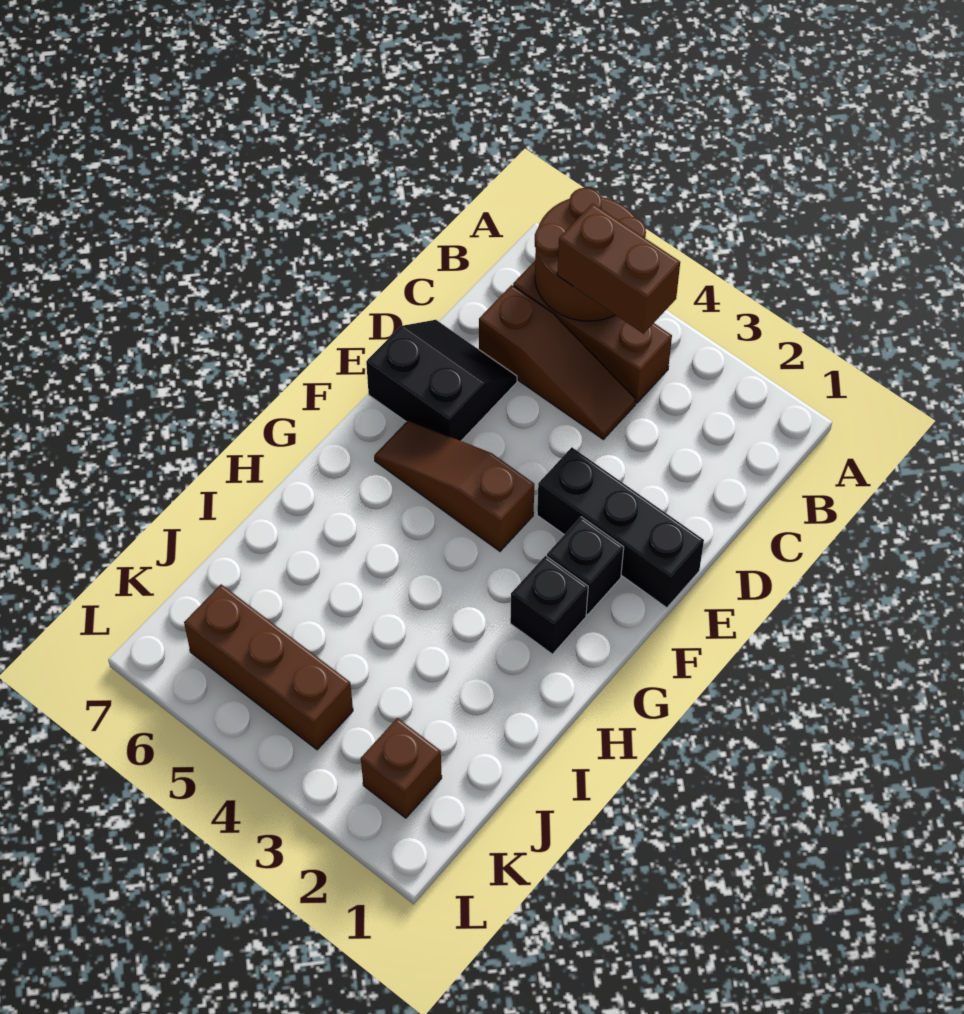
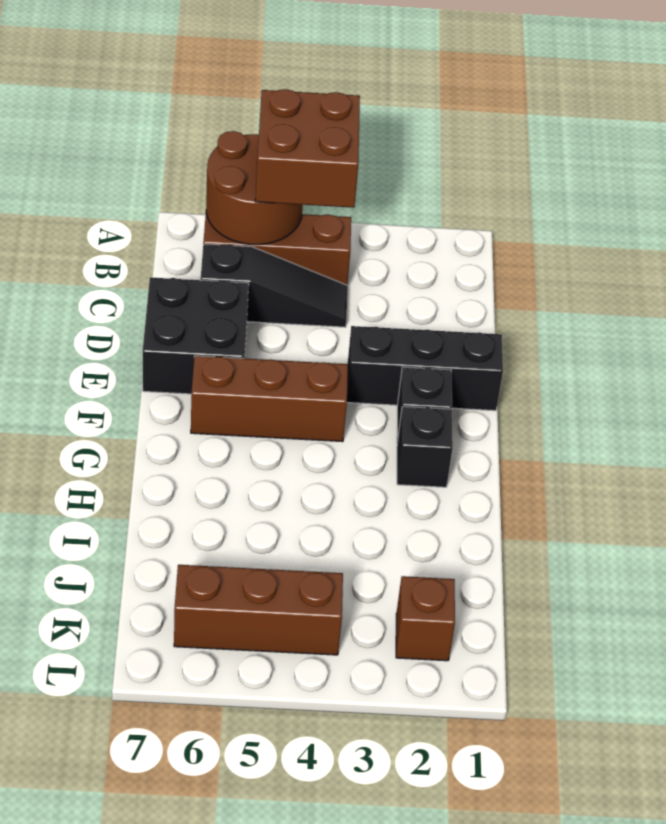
brown brick B4:B5 level 3 -> brown brick A4:B5 level 3
brown slope C4:C6 level 1 top 6 -> black slope C4:C6 level 1 top 6
black slope D6:E7 level 1 top E -> black brick D6:E7 level 1
brown slope F4:F6 level 1 top 4 -> brown brick F4:F6 level 1

